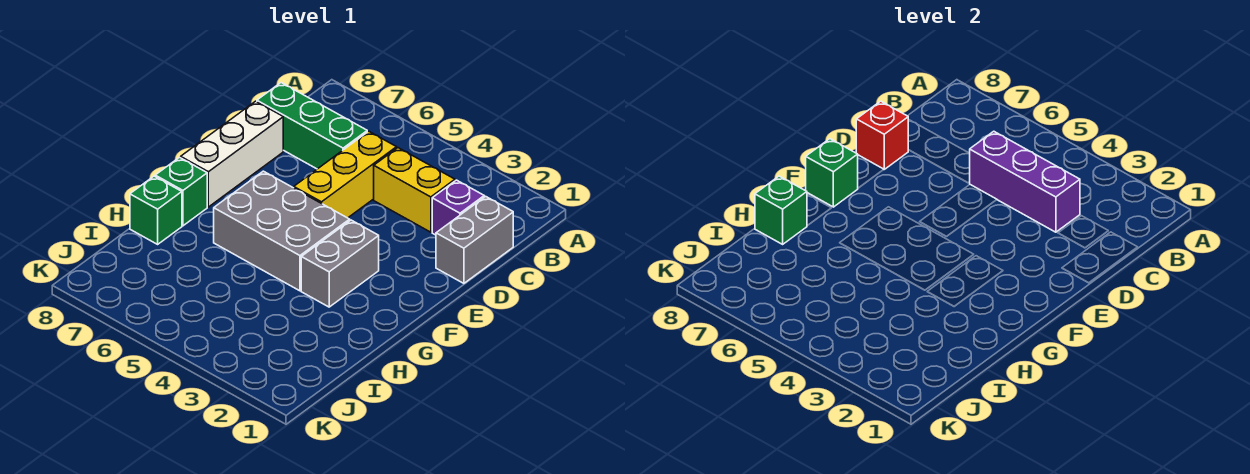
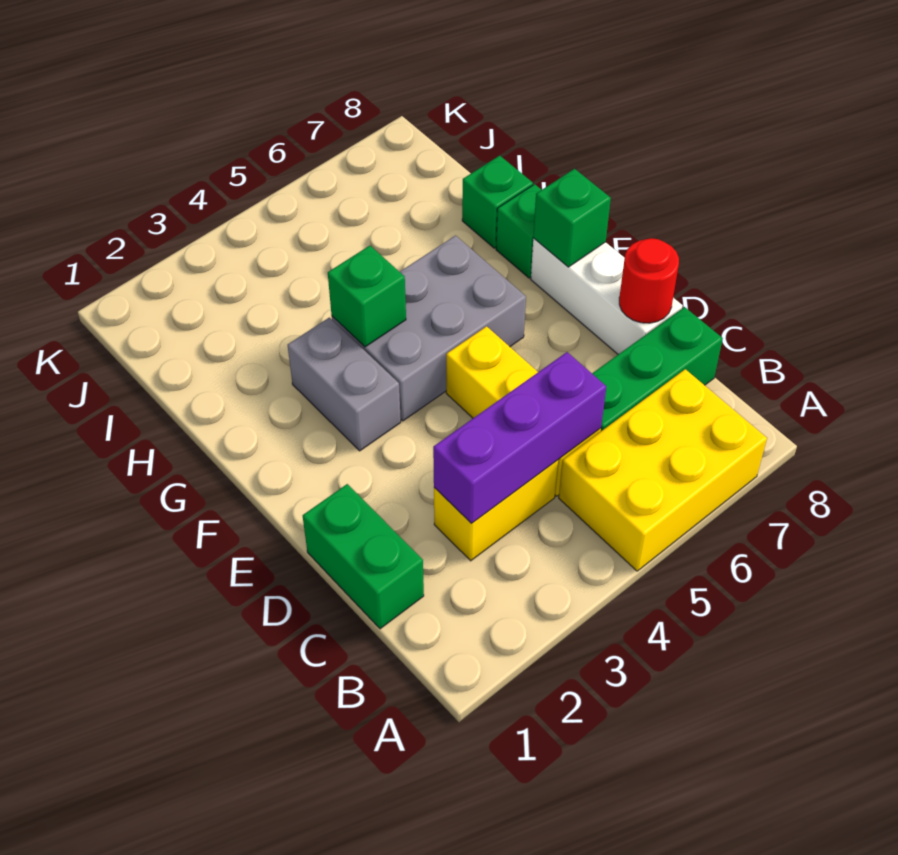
none -> yellow brick A5:B7 level 1
grey brick C1:D1 level 1 -> green brick C1:D1 level 1
purple brick C2 level 1 -> none
red brick D8 level 2 -> red round brick D8 level 2
green brick H8 level 2 -> green brick G4 level 2

